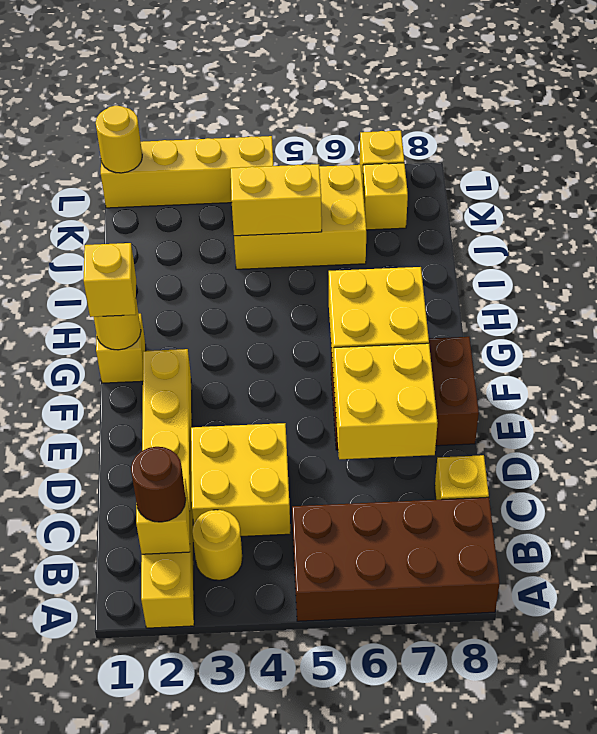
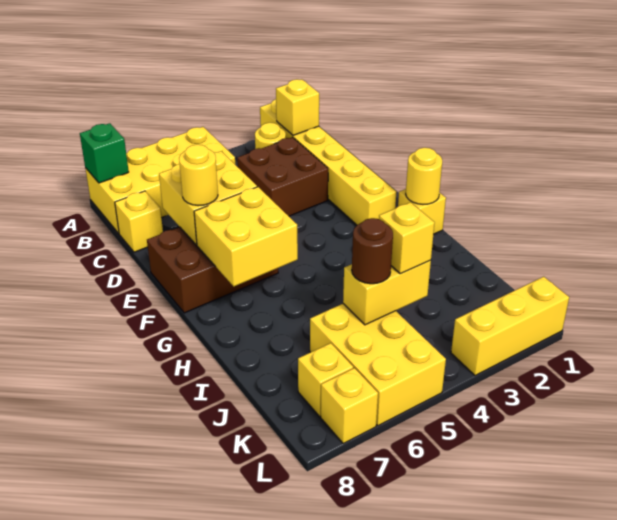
brown brick A5:B8 level 1 -> yellow brick A5:B8 level 1
none -> green brick A8 level 2
brown round brick B2 level 3 -> brown round brick J5 level 3
yellow brick C3:D4 level 1 -> brown brick C3:D4 level 1
yellow brick G1 level 3 -> yellow brick J4 level 3
yellow brick J4:K6 level 1 -> yellow brick J5:L6 level 1
yellow brick L1:L4 level 1 -> yellow brick L1:L3 level 1
yellow round brick L1 level 2 -> yellow round brick E7 level 3

